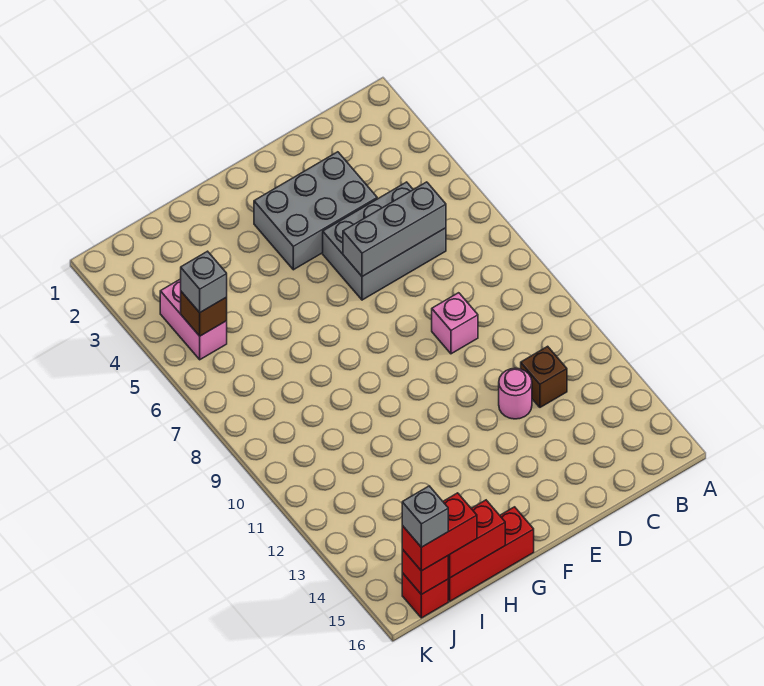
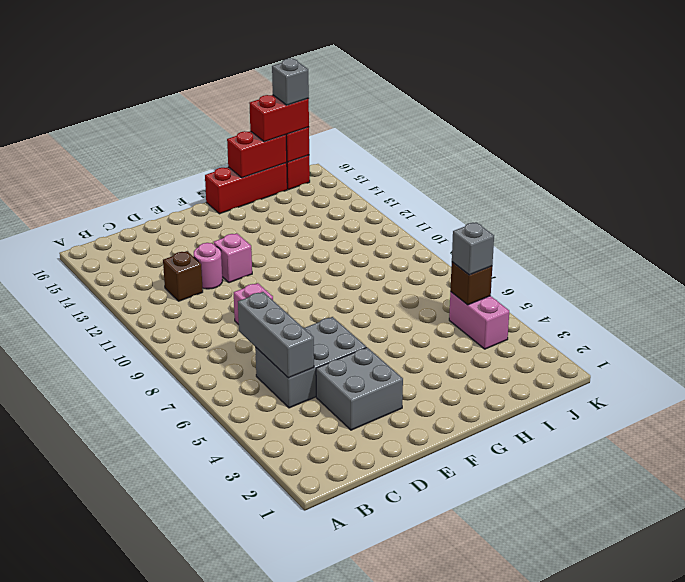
grey brick C6:E6 level 2 -> grey brick C5:C7 level 2
grey brick D3:F4 level 1 -> grey brick D3:E4 level 1
none -> pink brick E12 level 1

